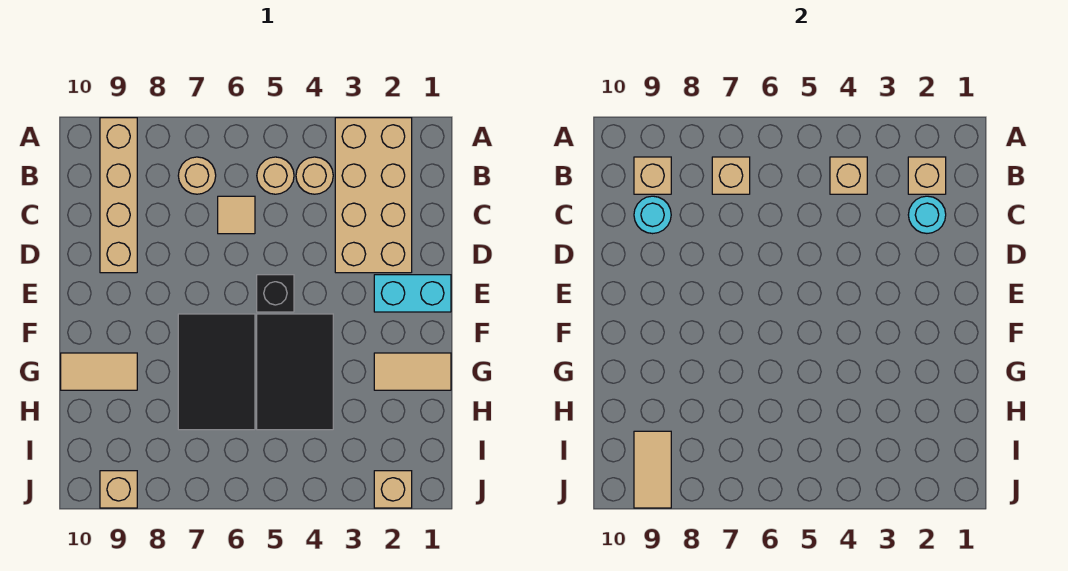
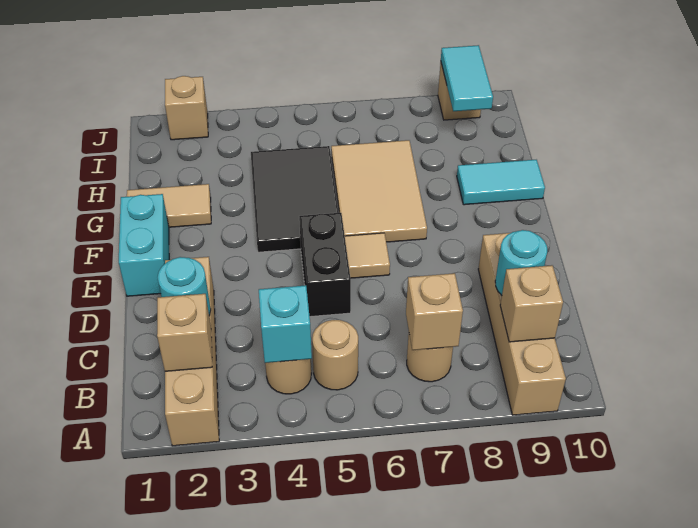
tan brick A2:D3 level 1 -> tan brick A2:D2 level 1
tan brick B4 level 2 -> cyan brick B4 level 2
tan tile C6 level 1 -> tan tile E6 level 1
cyan brick E1:E2 level 1 -> cyan brick E1:F1 level 1
black brick E5 level 1 -> black brick D5:E5 level 1
black tile F6:H7 level 1 -> tan tile F6:H7 level 1
tan tile G9:G10 level 1 -> cyan tile G9:G10 level 1
tan tile I9:J9 level 2 -> cyan tile I9:J9 level 2

